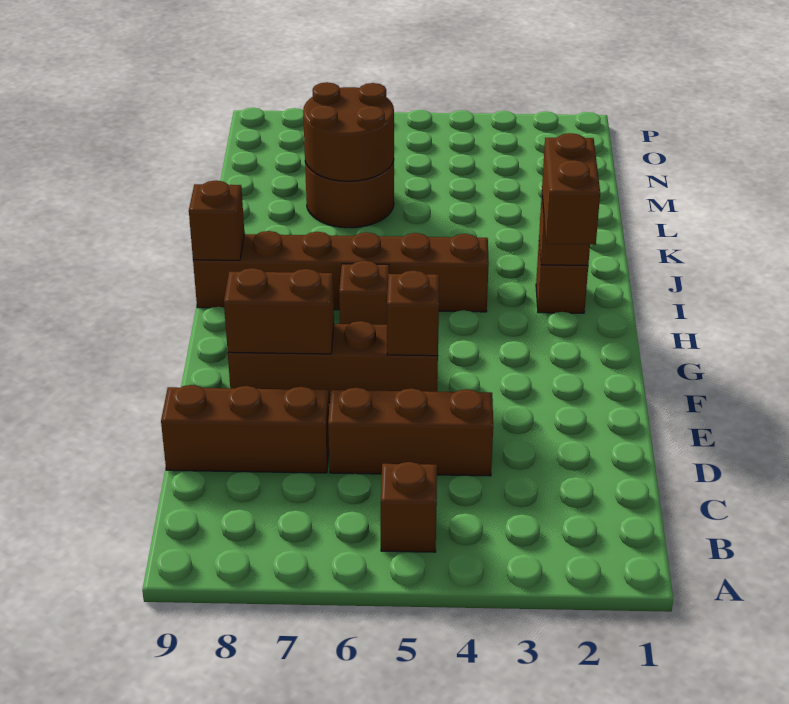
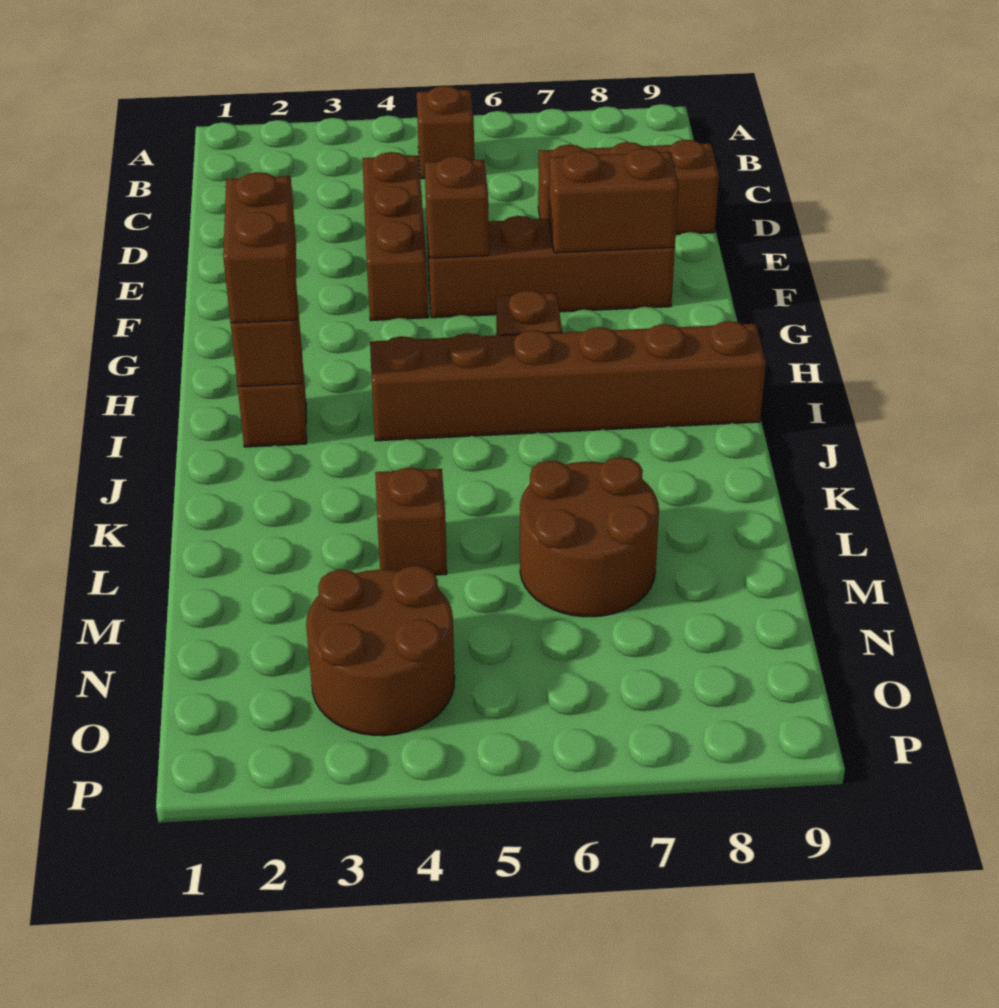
brown brick D4:D6 level 1 -> brown brick D4:F4 level 1
brown brick I9 level 2 -> brown brick L4 level 1
brown round brick L6:M7 level 2 -> brown round brick N3:O4 level 1

